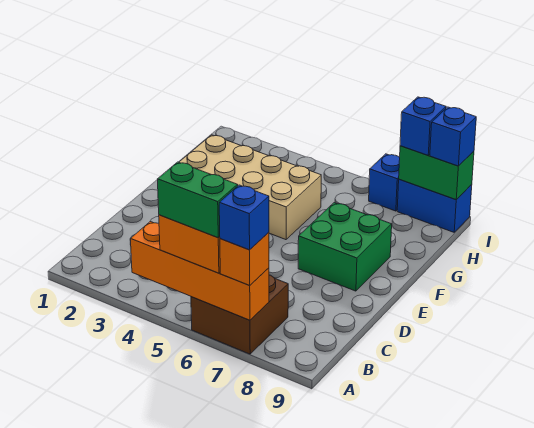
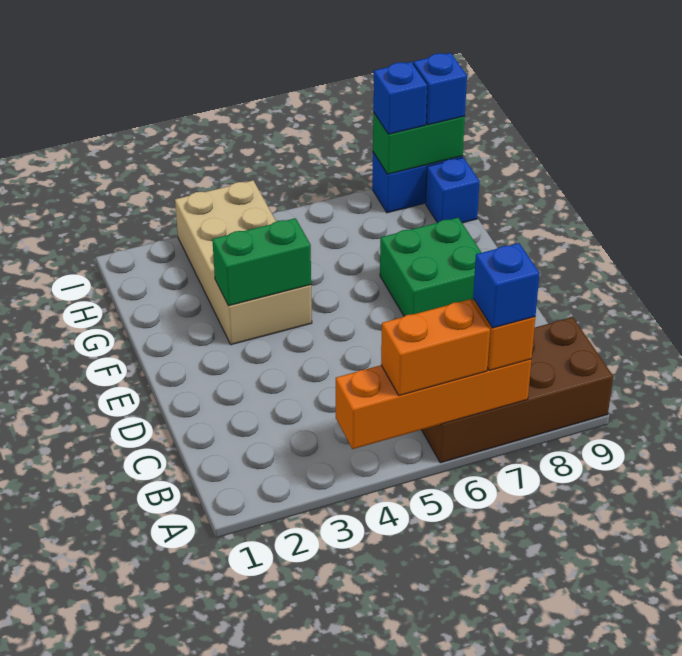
green brick A5:A6 level 4 -> green brick F3:F4 level 2
brown brick A6:B7 level 1 -> brown brick A6:B9 level 1
tan brick F2:G5 level 1 -> tan brick F3:I4 level 1
blue brick I7 level 1 -> blue brick H9 level 1

